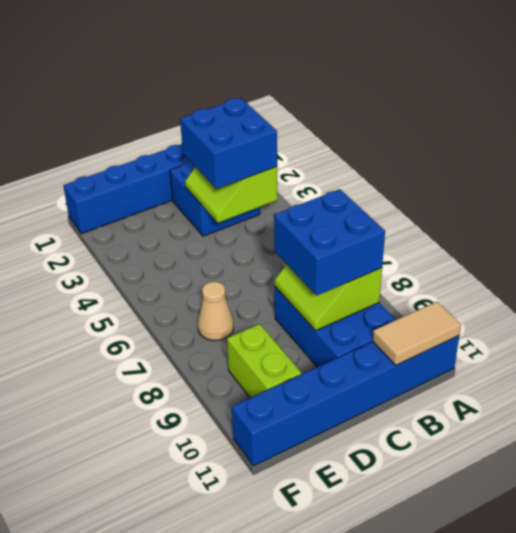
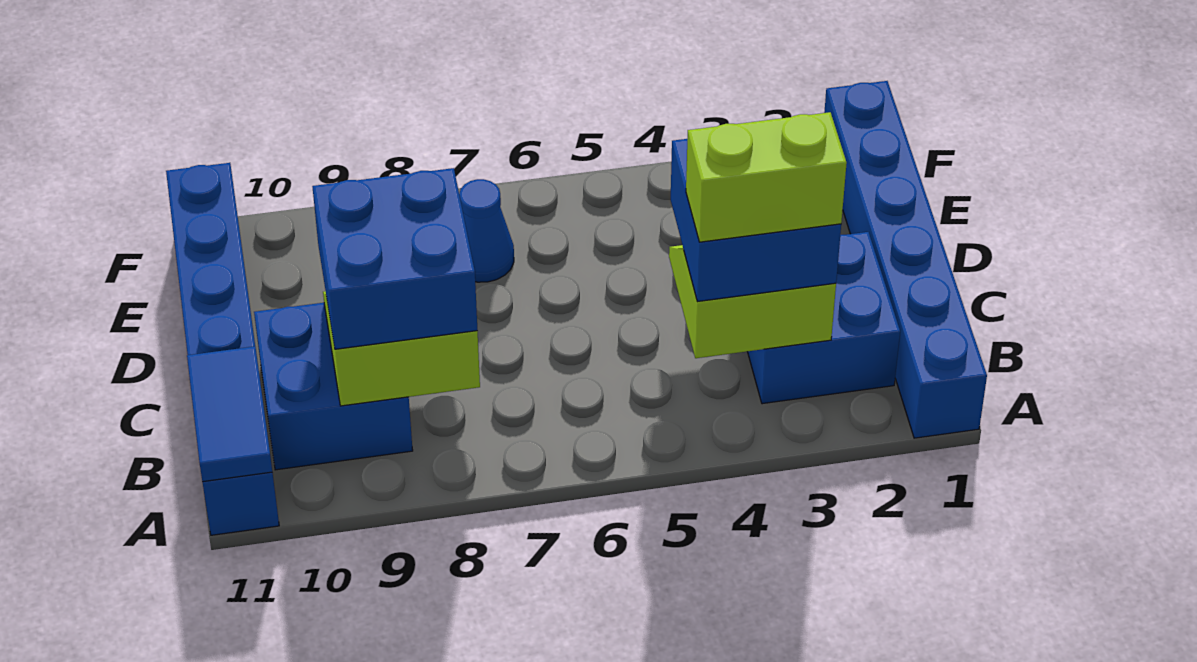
tan tile A11:B11 level 2 -> blue tile A11:B11 level 2
blue brick B8:C10 level 1 -> blue brick B9:C10 level 1
tan cone E7 level 1 -> blue cone E7 level 1
lime brick E9:E10 level 1 -> lime brick B3:B4 level 4

